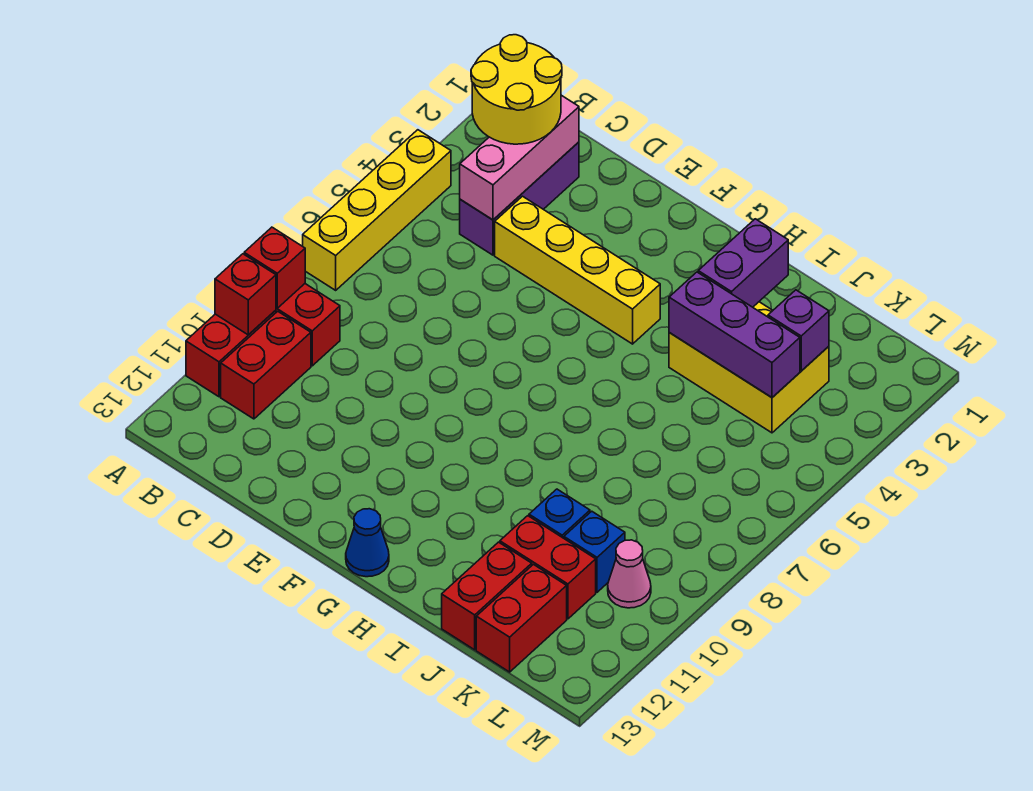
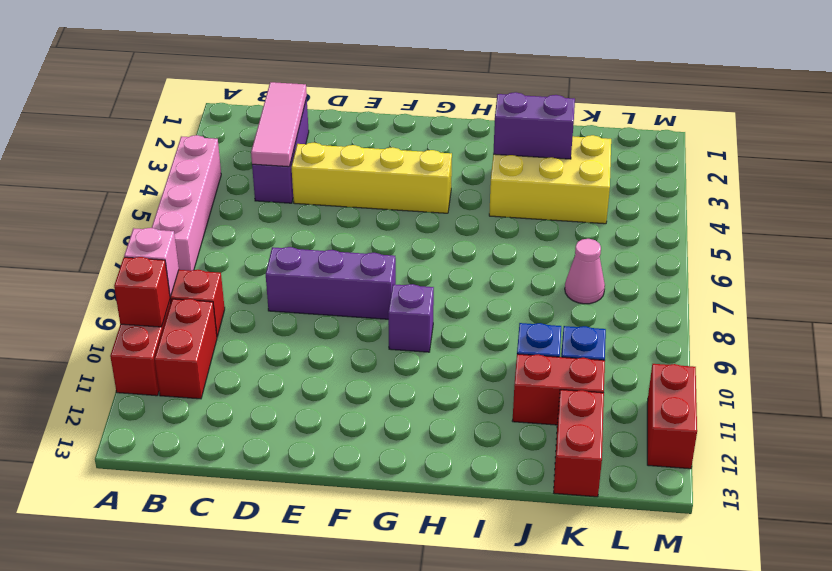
yellow brick A4:A7 level 1 -> pink brick A4:A7 level 1
red brick A9 level 2 -> pink brick A9 level 2
yellow round brick B2:C3 level 3 -> none
pink brick C2:C4 level 2 -> pink tile C2:C4 level 2
blue cone G13 level 1 -> none
purple brick I2:I3 level 2 -> purple brick I3:J3 level 2
purple brick I4:K4 level 2 -> purple brick D8:F8 level 1
red brick J12:J13 level 1 -> red brick M11:M12 level 1
purple brick K3 level 2 -> purple brick G9 level 1
pink cone L10 level 1 -> pink cone K7 level 1

